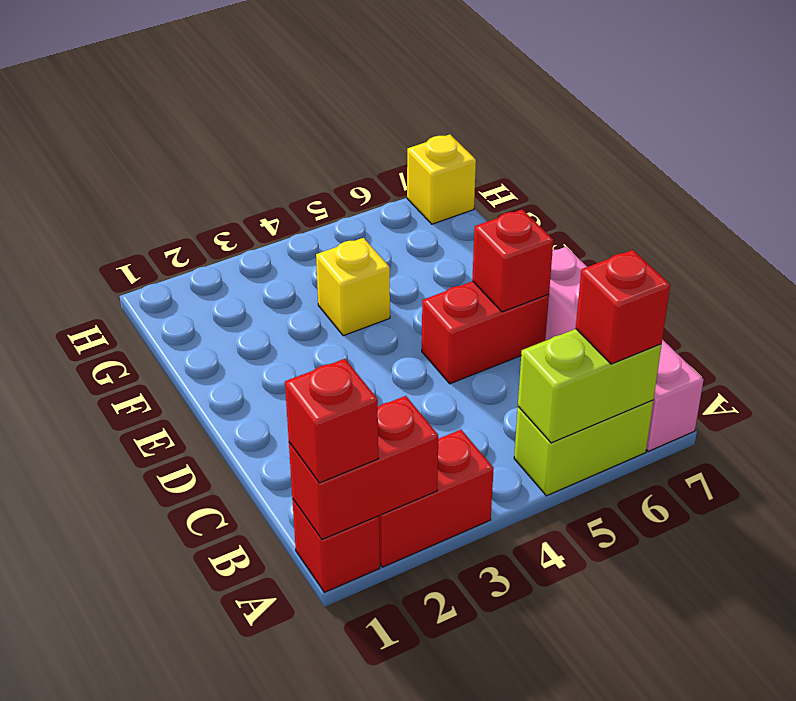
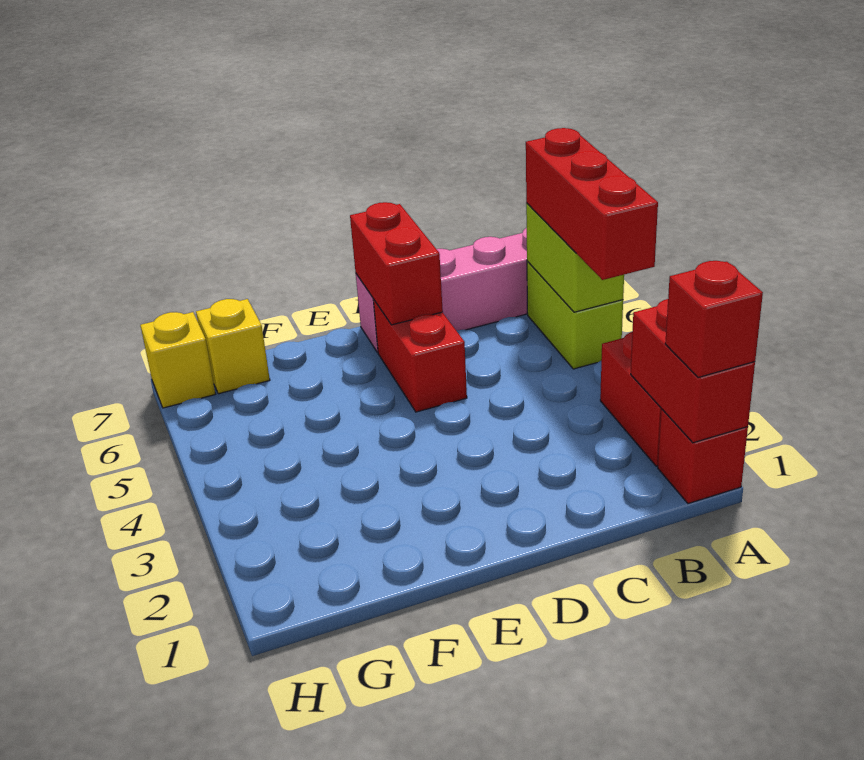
red brick A6 level 3 -> red brick A4:A6 level 3
red brick D6 level 2 -> red brick D6:D7 level 2
yellow brick F4 level 1 -> yellow brick G7 level 1

